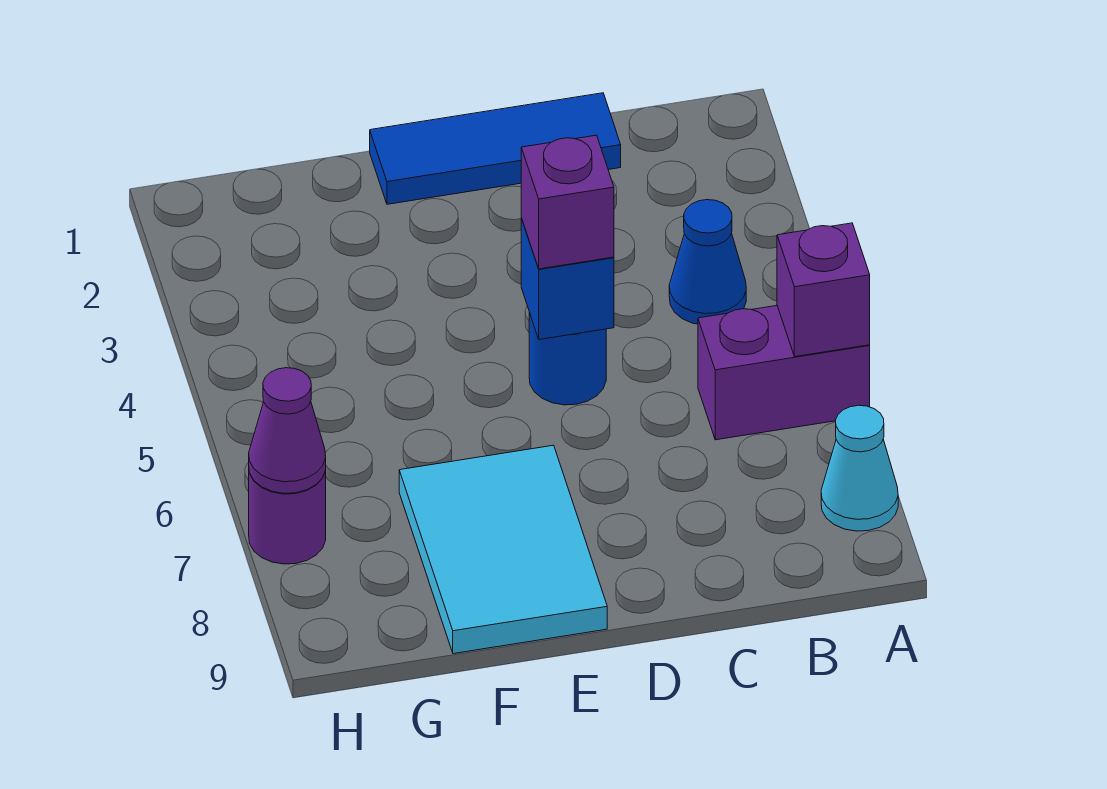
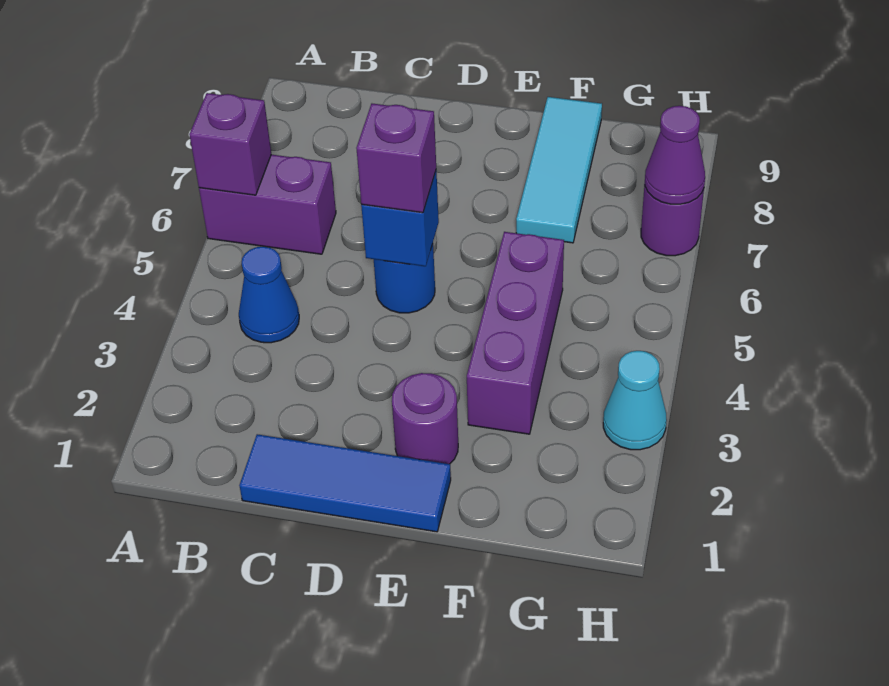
cyan cone A8 level 1 -> cyan cone H3 level 1
none -> purple round brick E2 level 1
cyan tile E7:F9 level 1 -> cyan tile F7:F9 level 1
none -> purple brick F3:F5 level 1

